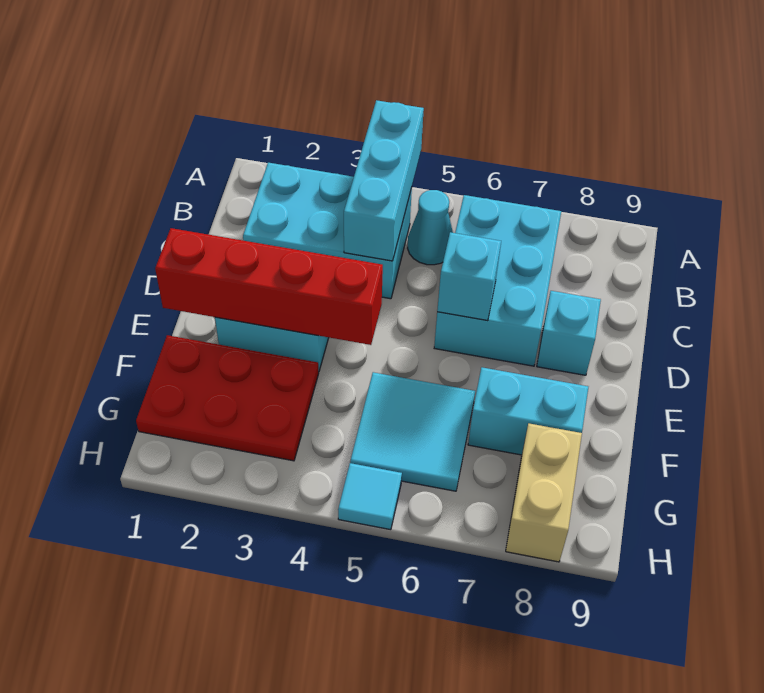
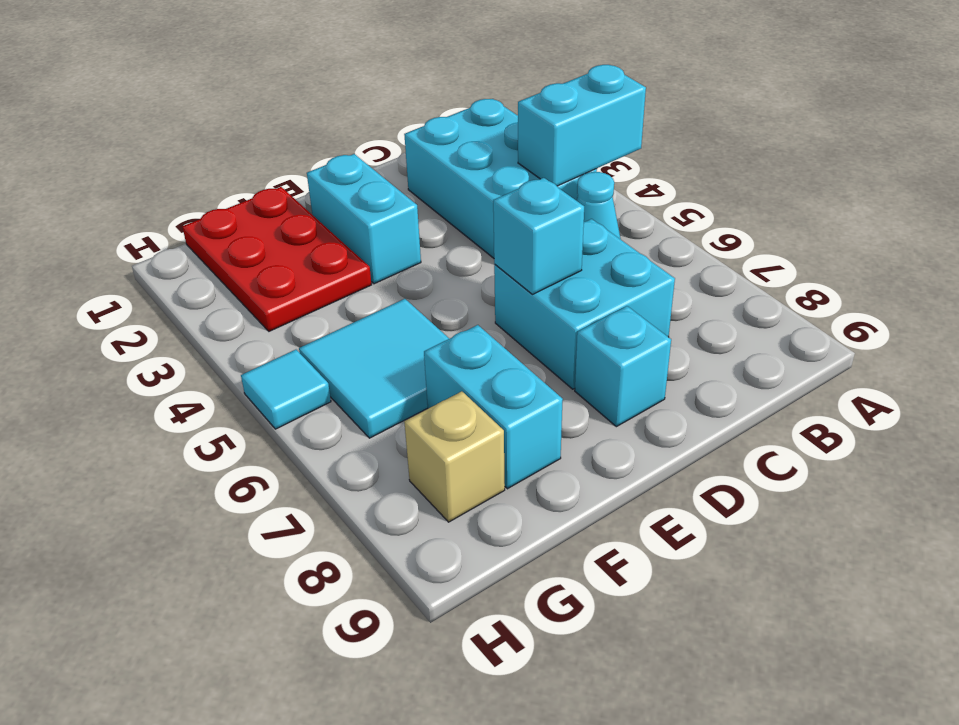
cyan brick A4:C4 level 2 -> cyan brick A4:B4 level 2
cyan brick B6:D7 level 1 -> cyan brick C6:D7 level 1
red brick E1:E4 level 2 -> none
tan brick G8:H8 level 1 -> tan brick G8 level 1

